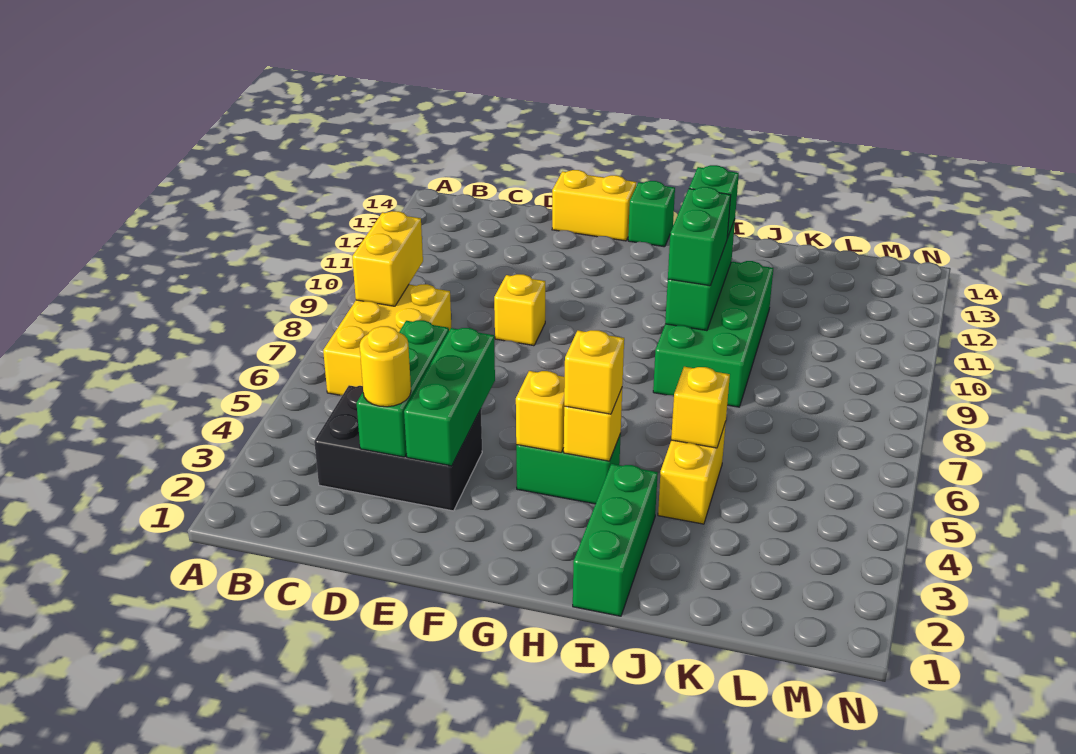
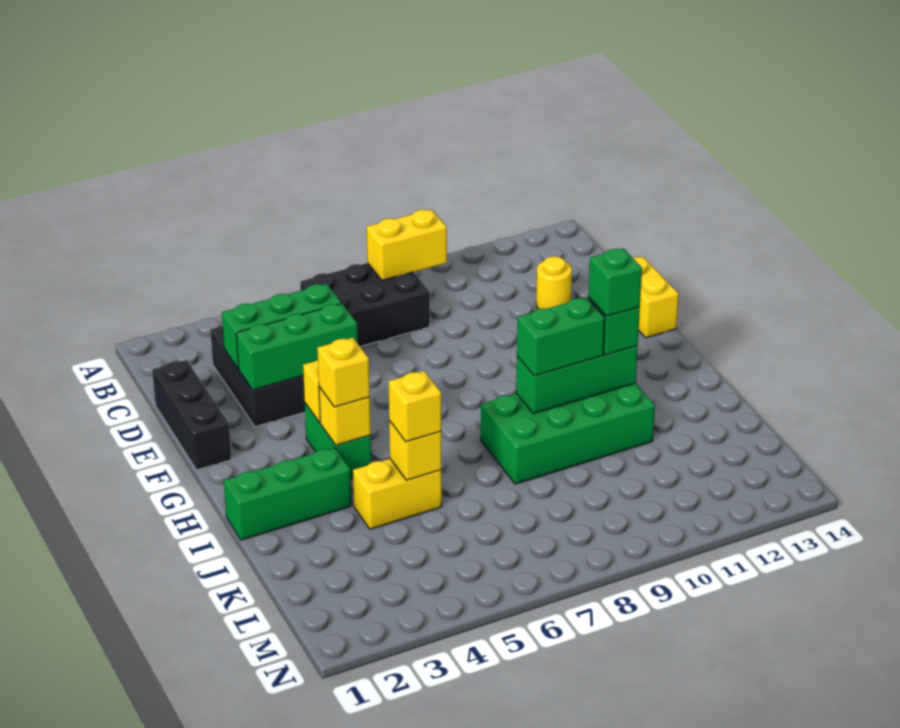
yellow brick B6:C8 level 1 -> black brick B6:C8 level 1
none -> black brick D1:F1 level 1
yellow round brick D3 level 3 -> yellow round brick D12 level 1
yellow brick E9 level 1 -> yellow brick J5 level 3
green brick G14 level 1 -> green brick I11 level 4

